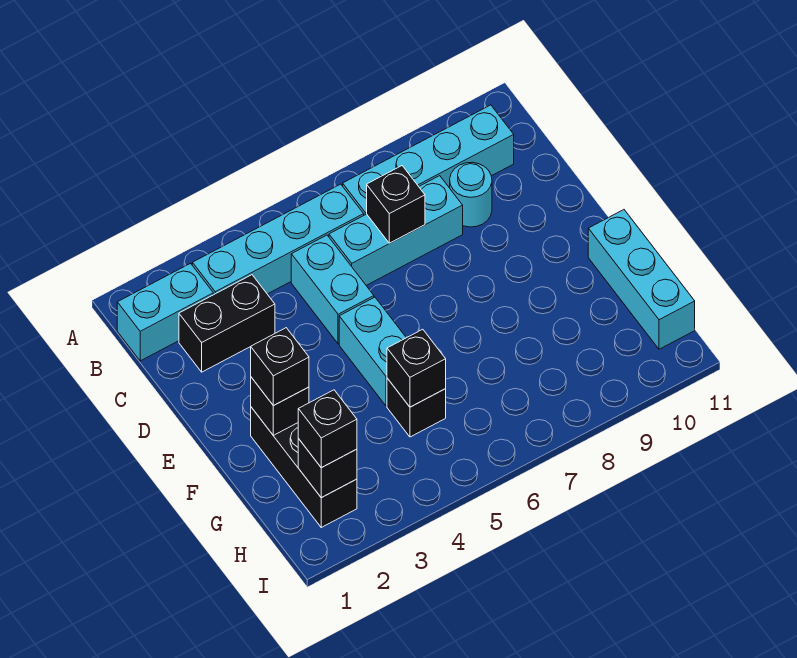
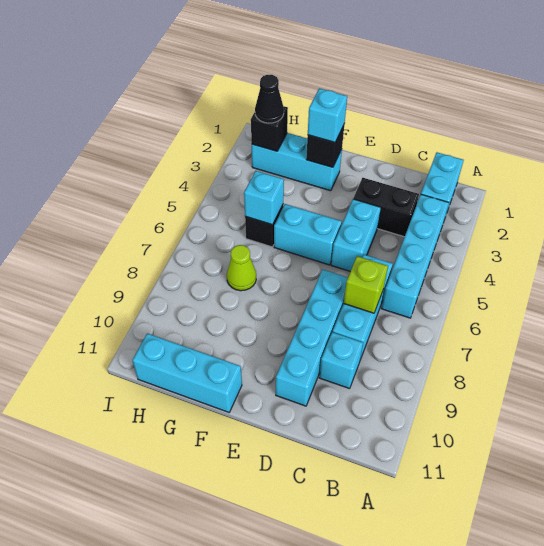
cyan brick B7:B10 level 1 -> cyan brick D7:D10 level 1
black brick C2:C3 level 1 -> black brick C3:D3 level 1
cyan brick C5:D5 level 1 -> cyan brick D4:D5 level 1
black brick C7 level 2 -> lime brick C7 level 2
cyan round brick C9 level 1 -> cyan brick C9 level 1
black brick F2:H2 level 1 -> cyan brick F2:H2 level 1
black brick F2 level 3 -> cyan brick F2 level 3
black brick G5 level 2 -> cyan brick G5 level 2
none -> lime cone G7 level 1
black brick H2 level 3 -> black cone H2 level 3

